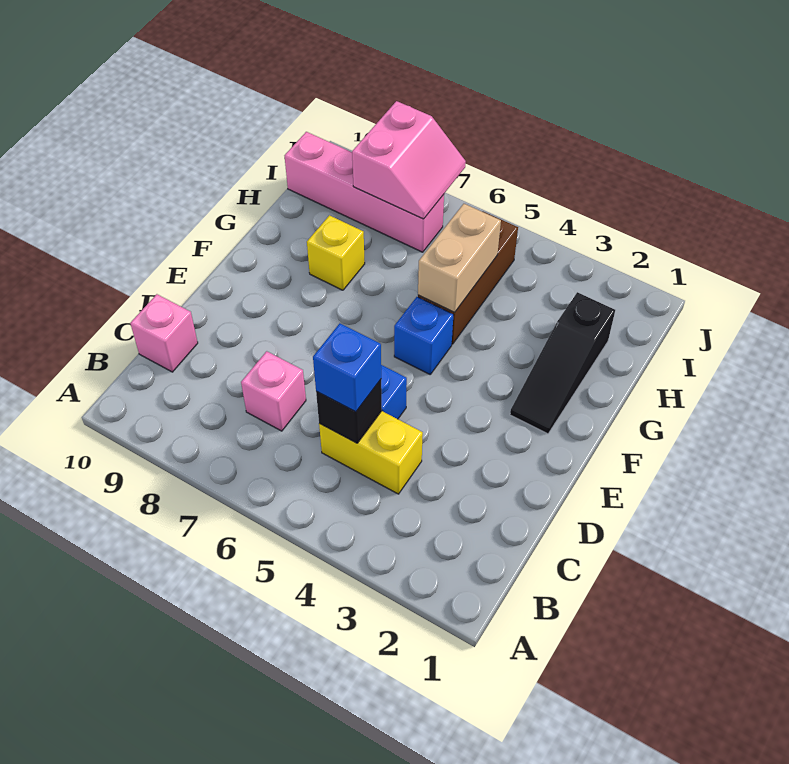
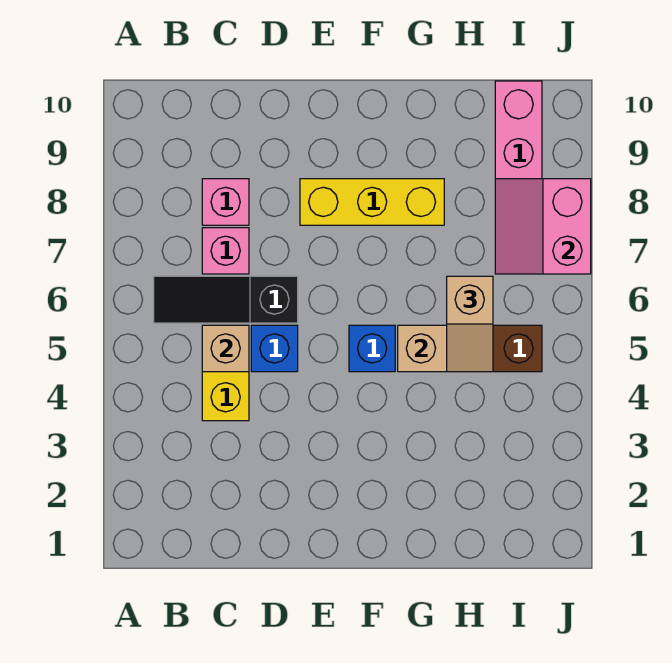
black brick C5 level 2 -> tan brick C5 level 2
blue brick C5 level 3 -> none
pink brick C10 level 1 -> pink brick C8 level 1
black slope F2:H2 level 1 top H -> black slope B6:D6 level 1 top D
yellow brick G8 level 1 -> yellow brick E8:G8 level 1
none -> tan slope H5:H6 level 3 top 6
pink slope I7:J8 level 2 top 8 -> pink slope I7:J8 level 2 top J

